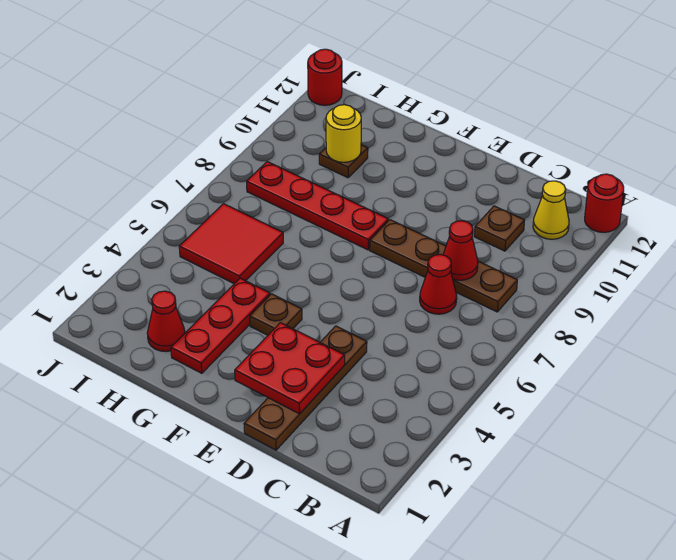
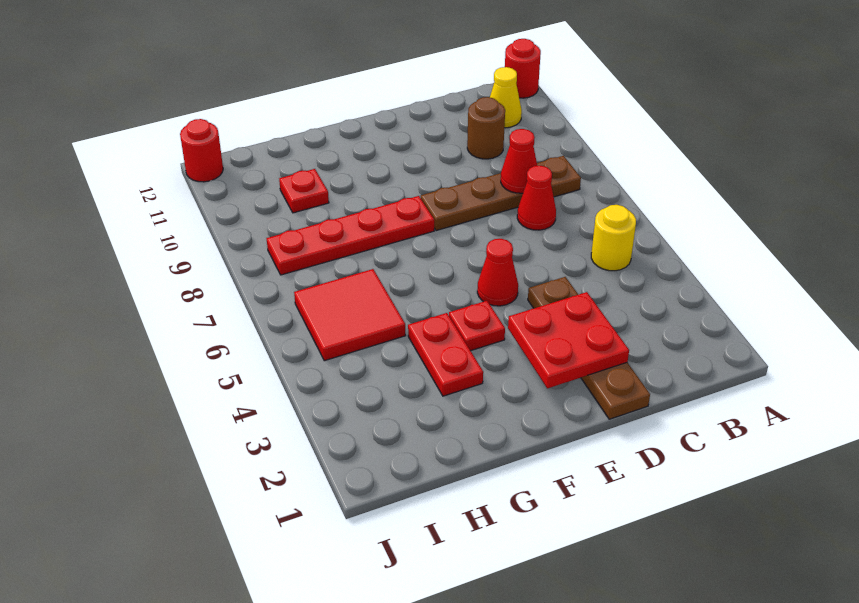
brown plate C10 level 1 -> brown round brick C10 level 1
brown plate F4 level 1 -> red plate F4 level 1
red plate G2:G4 level 1 -> red plate G3:G4 level 1
red cone H2 level 1 -> red cone E5 level 1
brown plate H10 level 1 -> red plate H10 level 1
yellow round brick H10 level 2 -> yellow round brick B5 level 1

